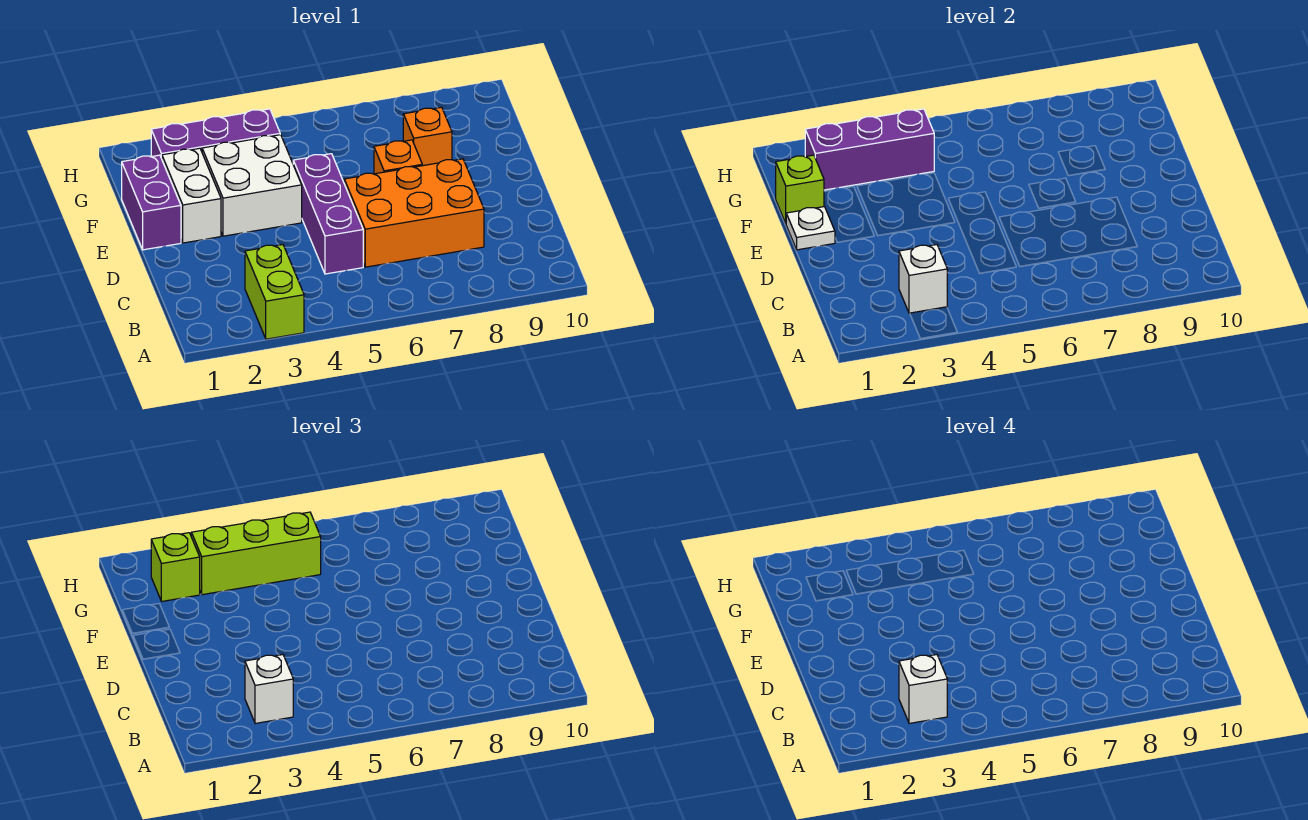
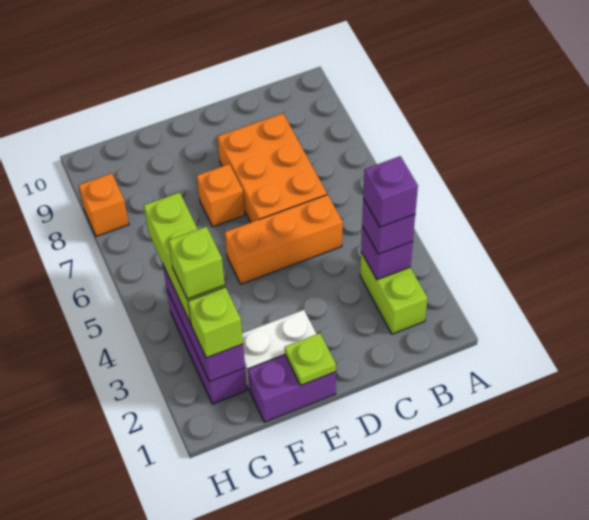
lime brick A3:B3 level 1 -> lime brick B2:B3 level 1
white brick B3 level 2 -> purple brick B3 level 2
white brick B3 level 3 -> purple brick B3 level 3
white brick B3 level 4 -> purple brick B3 level 4
purple brick C5:E5 level 1 -> orange brick C5:E5 level 1
white plate E1 level 2 -> lime plate E1 level 2
white brick E3:F4 level 1 -> none
lime brick F1 level 2 -> lime brick G3 level 4
orange brick F8 level 1 -> orange brick H8 level 1

